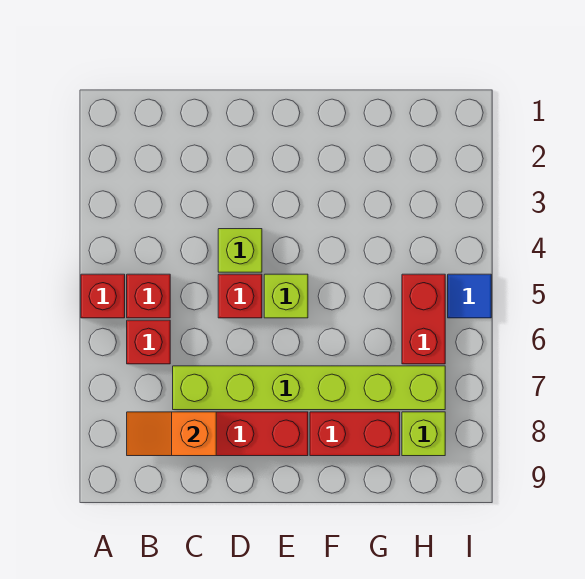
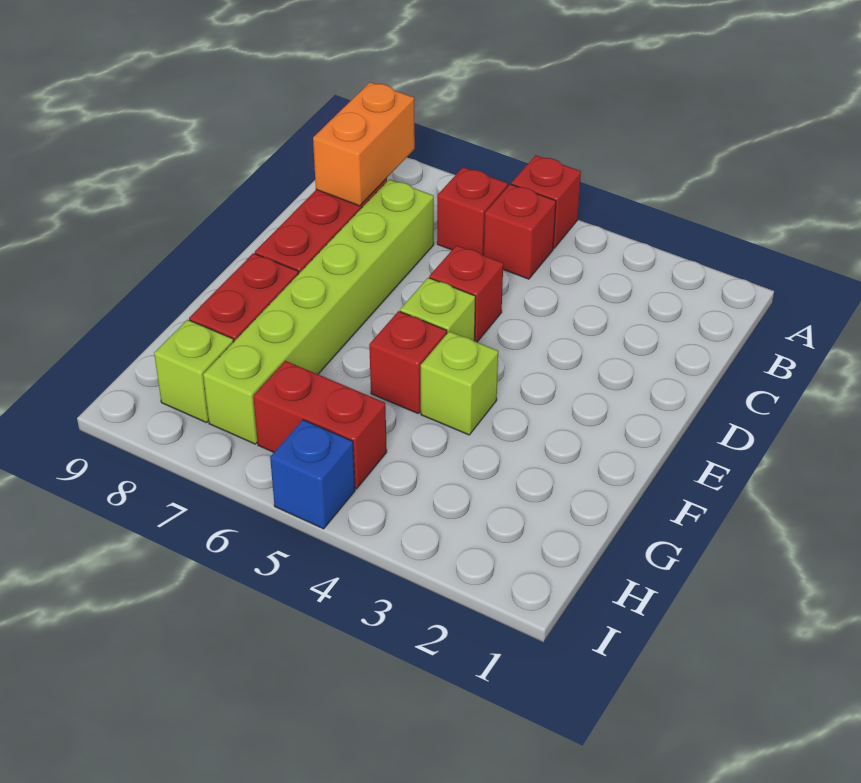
orange slope B8:C8 level 2 top C -> orange brick B8:C8 level 2
lime brick D4 level 1 -> lime brick F4 level 1
none -> red brick F5 level 1
blue tile I5 level 1 -> blue brick I5 level 1

